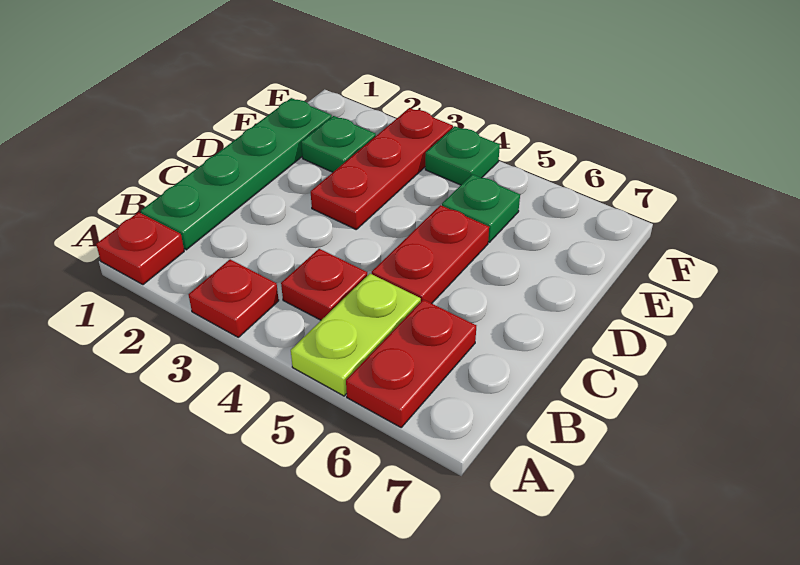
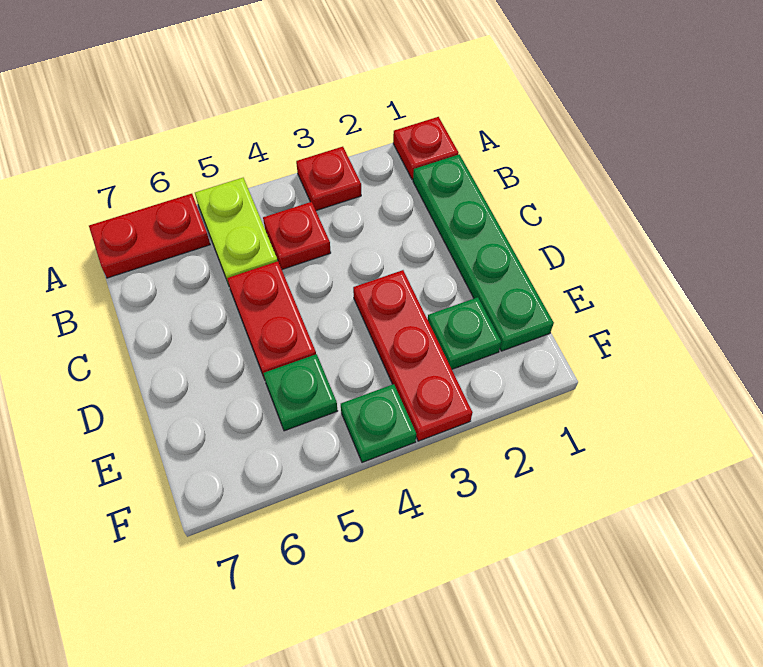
red plate A6:B6 level 1 -> red plate A6:A7 level 1

